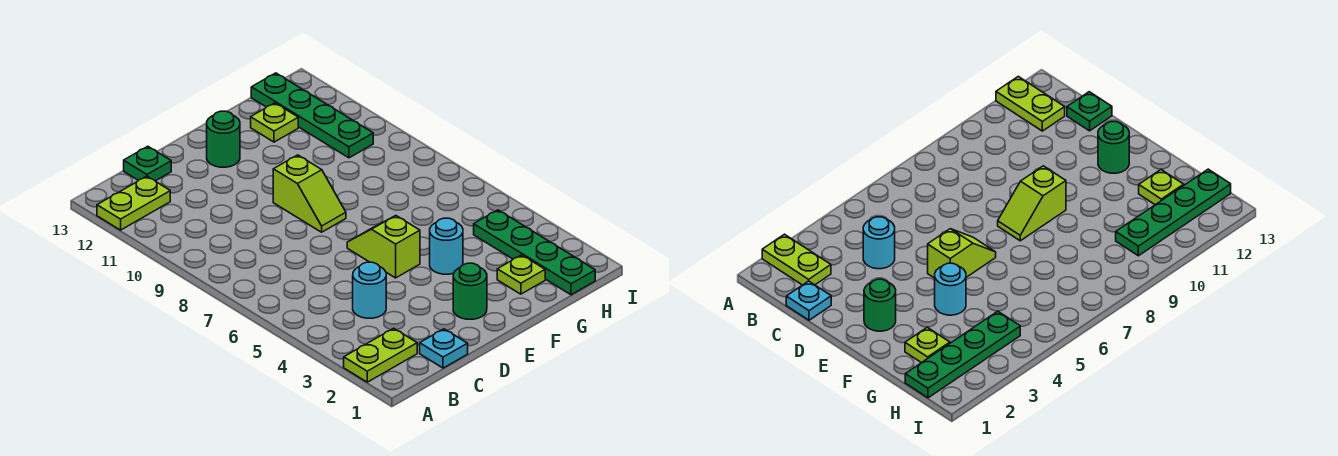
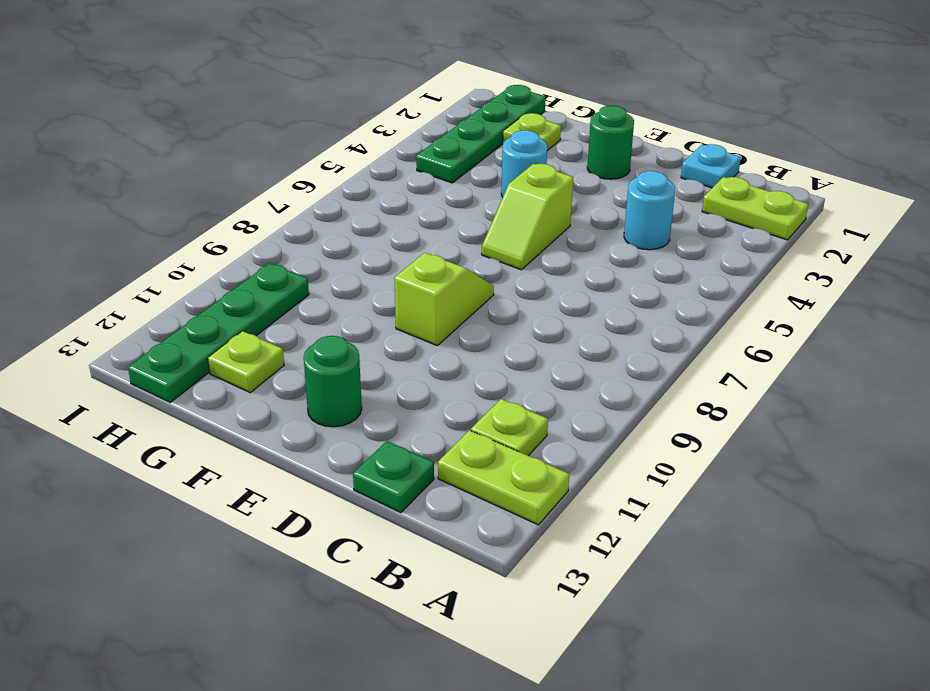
none -> lime plate B11 level 1

